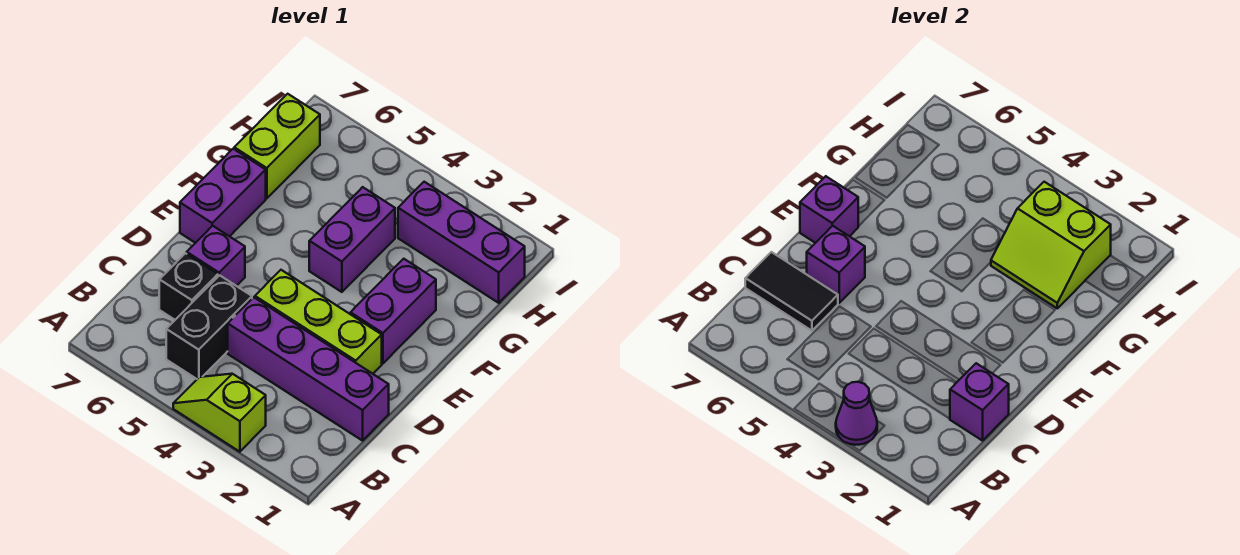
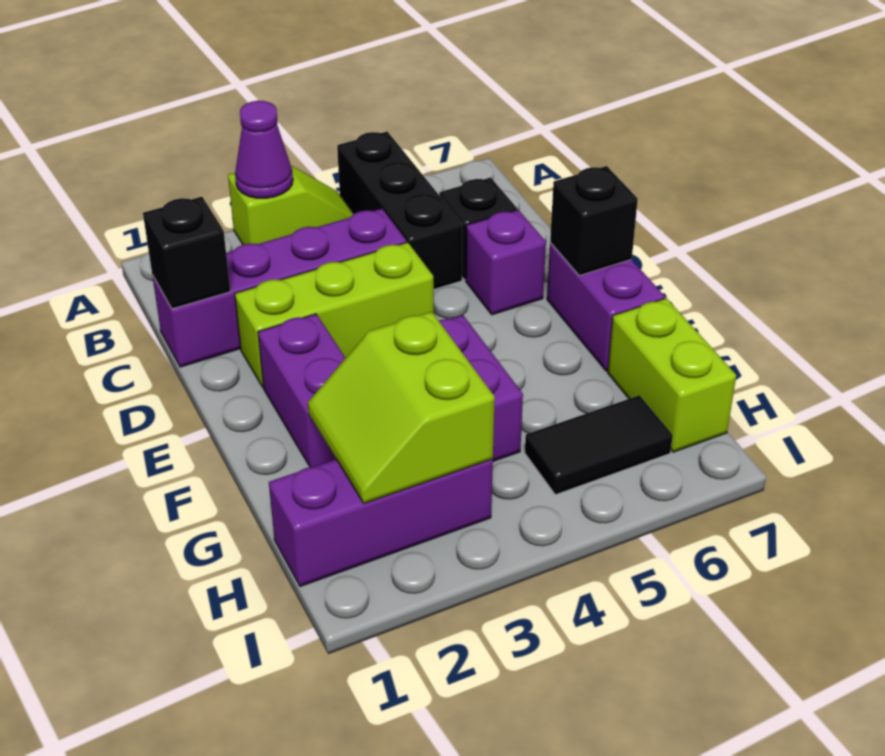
black brick B5:C5 level 1 -> black brick A5:C5 level 1
purple brick C1 level 2 -> black brick C1 level 2
black tile C6:C7 level 2 -> black tile H5:H6 level 1
purple brick D6 level 2 -> none
purple brick E7 level 2 -> black brick E7 level 2
lime slope G2:H3 level 2 top H -> lime slope G2:H3 level 2 top 3

